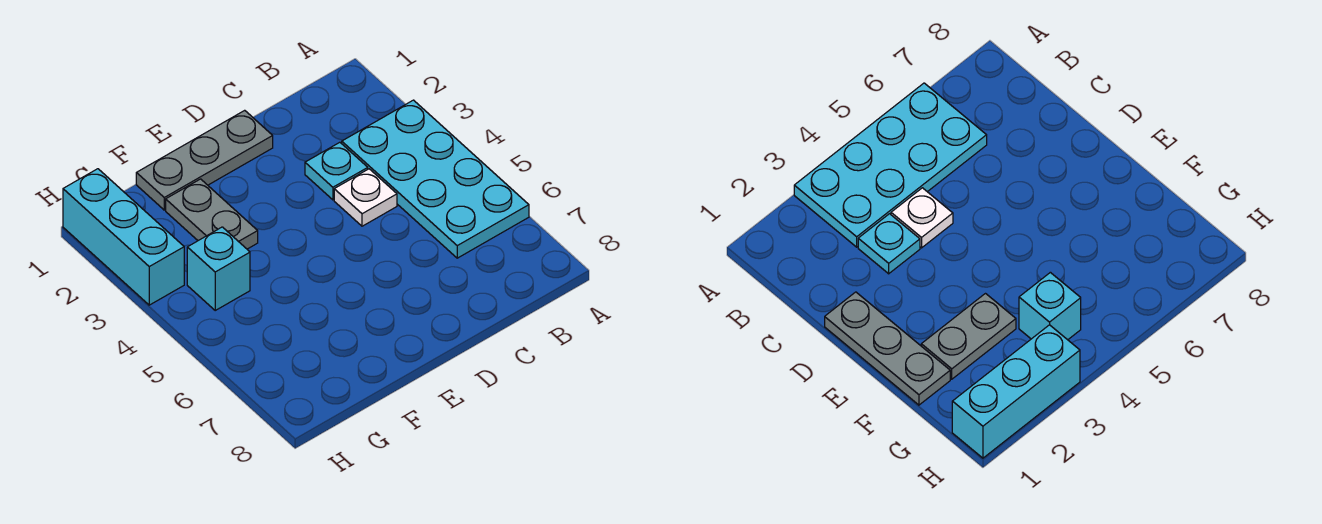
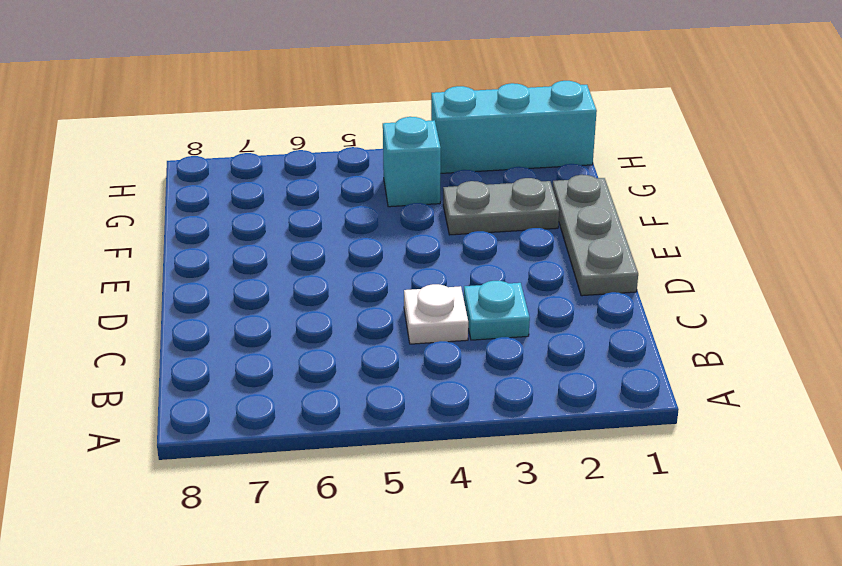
cyan plate A3:B6 level 1 -> none

